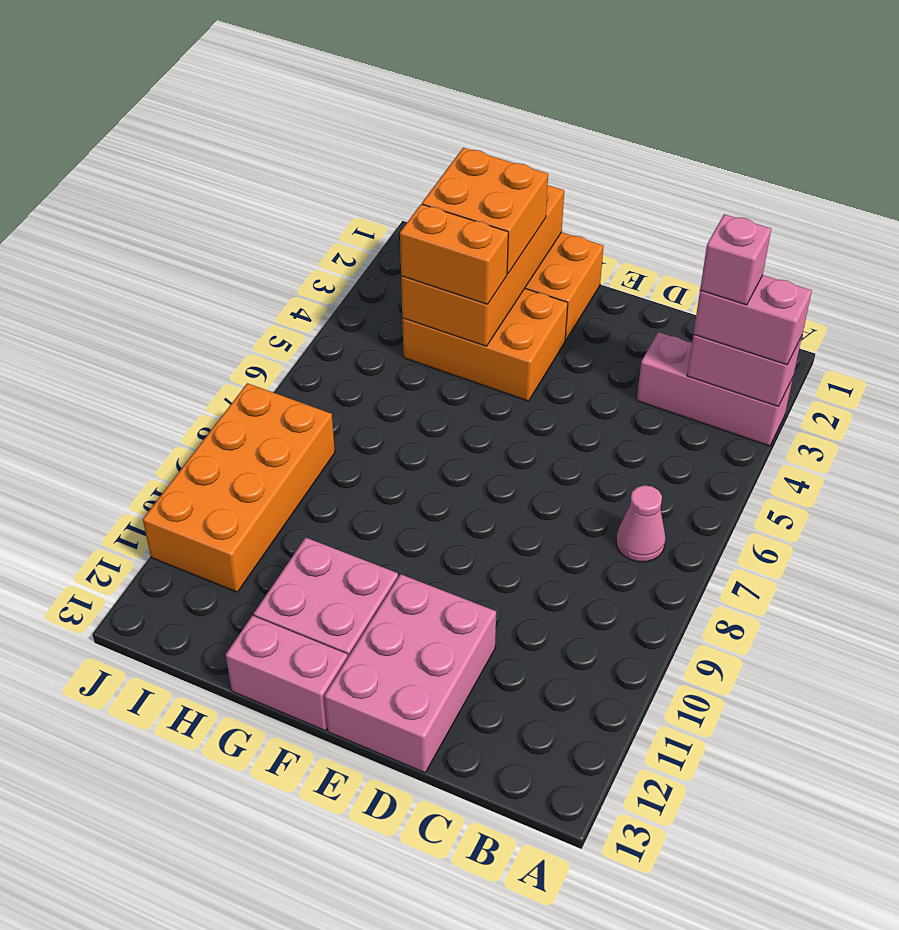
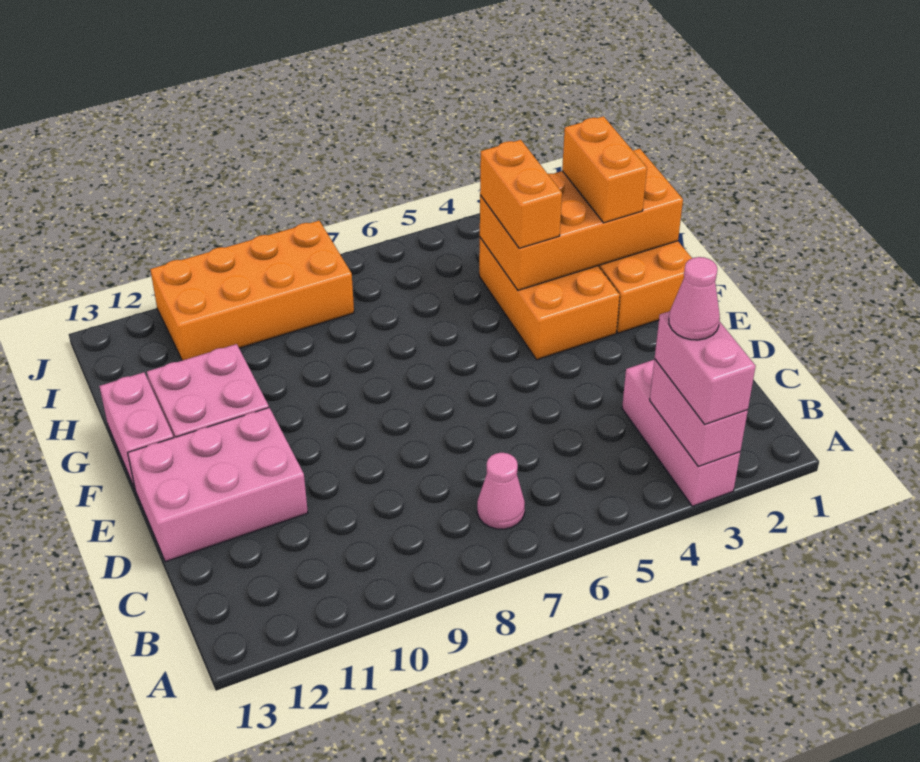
pink brick B3 level 4 -> pink cone B3 level 4
orange brick G2:H3 level 3 -> orange brick G2:H2 level 3

